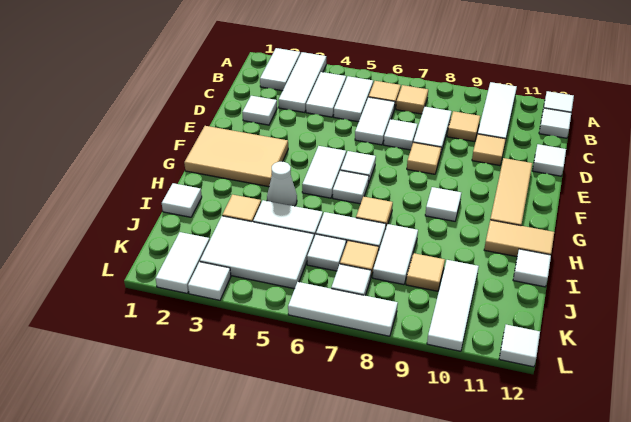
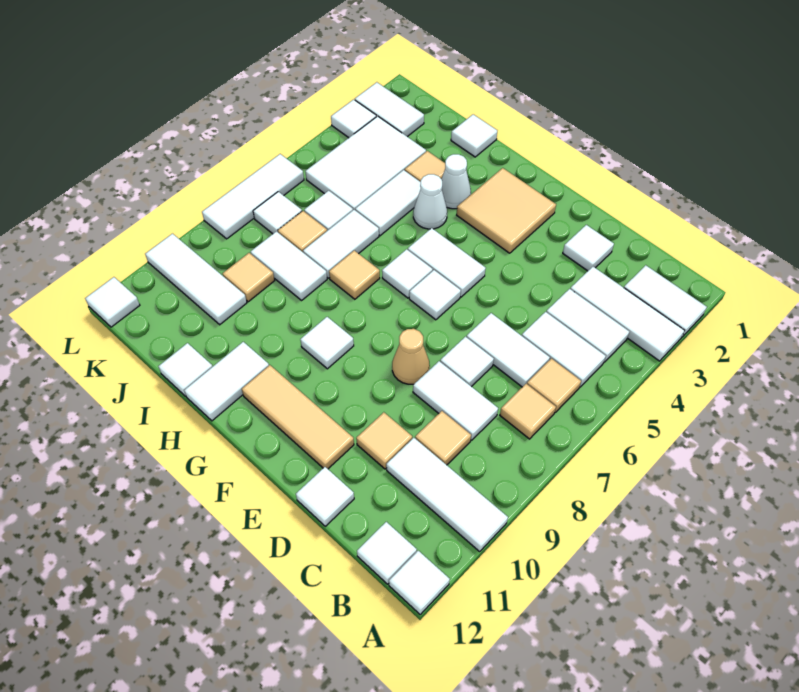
tan tile E8 level 1 -> tan cone E8 level 1
tan tile F1:G3 level 1 -> tan tile F2:G3 level 1
none -> white cone H3 level 1
tan tile H11:H12 level 1 -> white tile H11:H12 level 1

